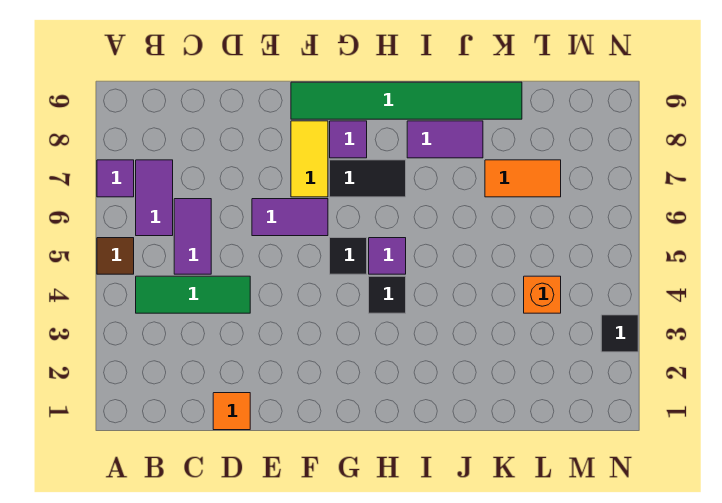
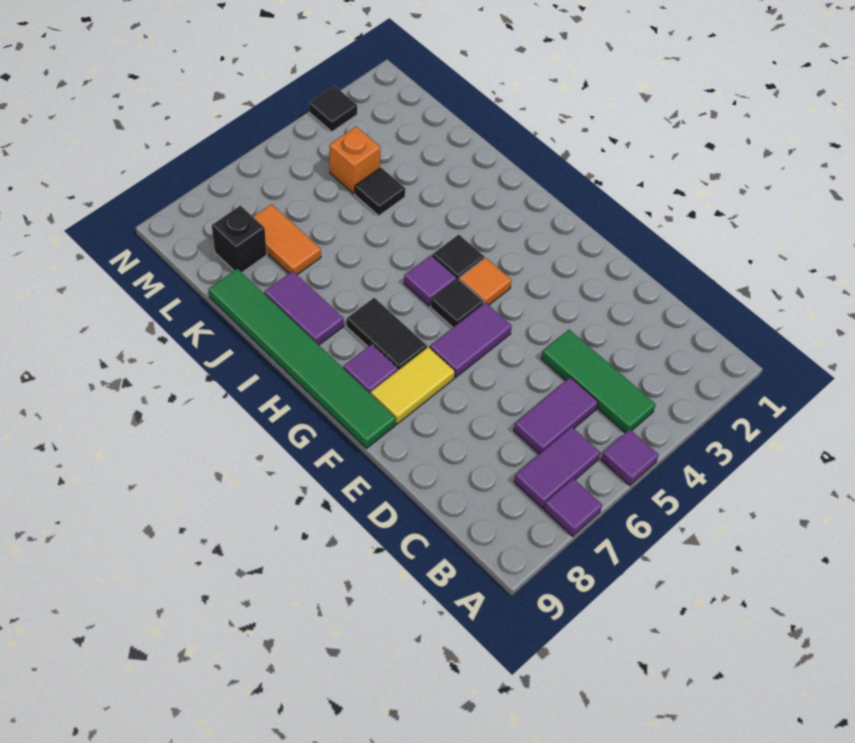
brown tile A5 level 1 -> purple tile A5 level 1
orange tile D1 level 1 -> orange tile G4 level 1
purple tile E6:F6 level 1 -> purple tile F5:F6 level 1
none -> black tile K4 level 1
none -> black brick L8 level 1

